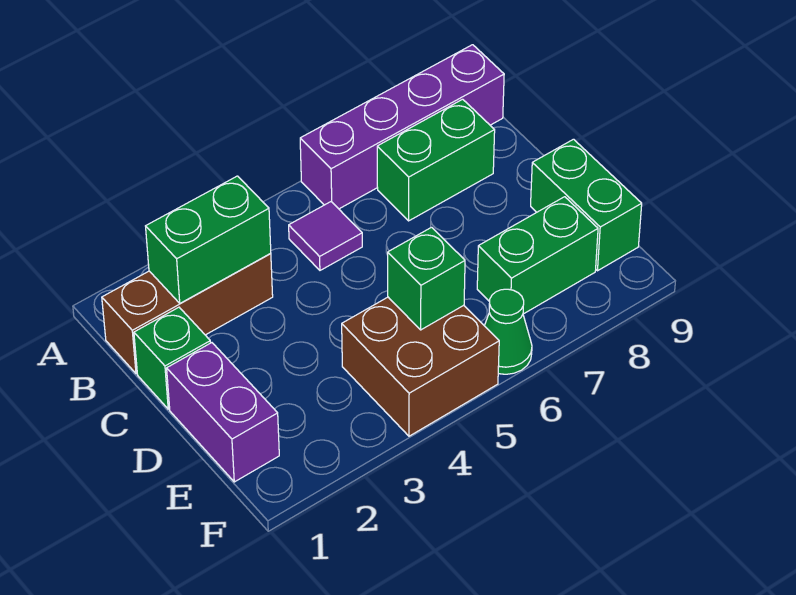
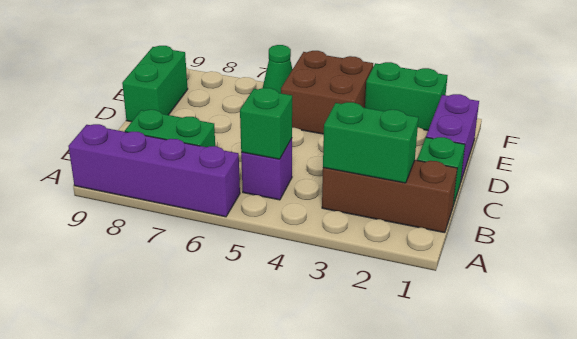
purple tile B5 level 1 -> purple brick B5 level 1
green brick E5 level 2 -> green brick B5 level 2
green brick E7:E8 level 1 -> green brick F2:F3 level 1

